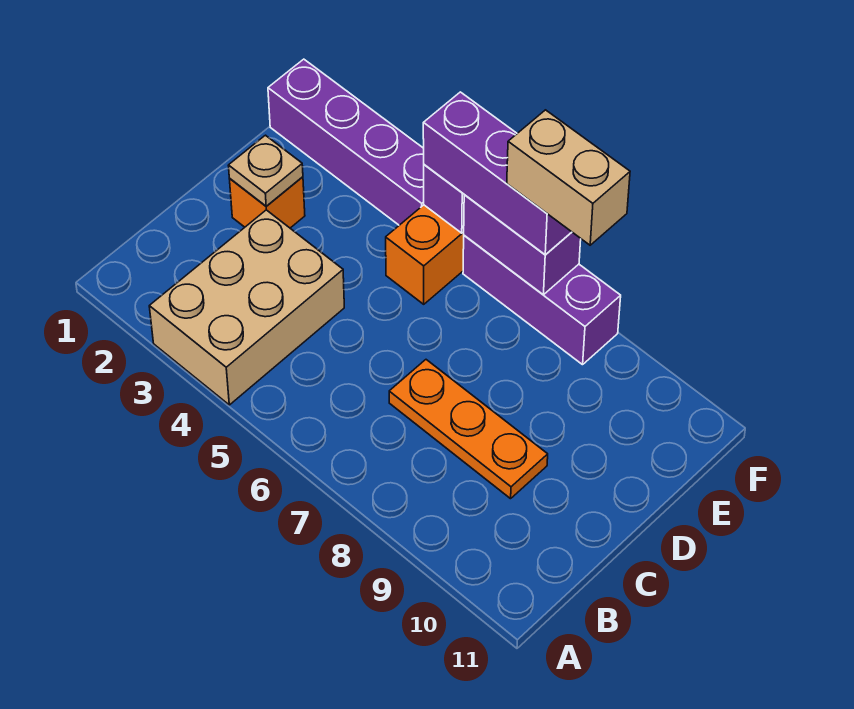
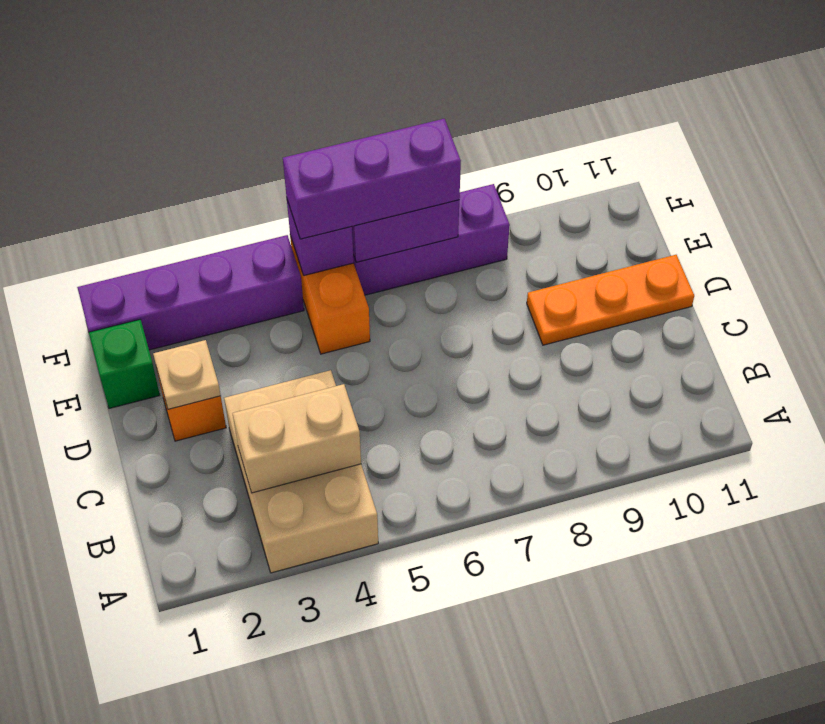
orange plate C7:C9 level 1 -> orange plate D9:D11 level 1
none -> green brick E1 level 1
tan brick F7:F8 level 4 -> tan brick B3:B4 level 2

